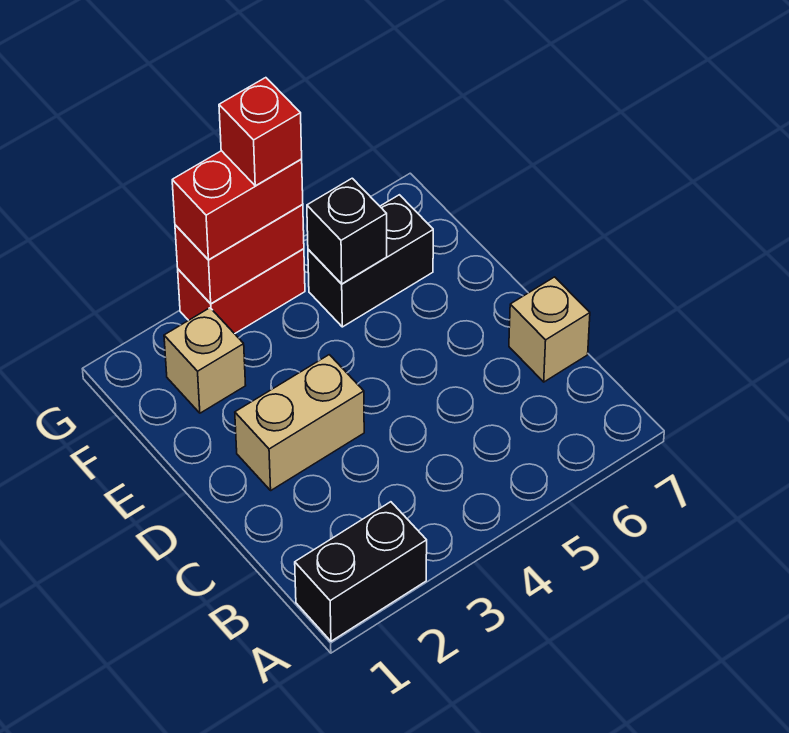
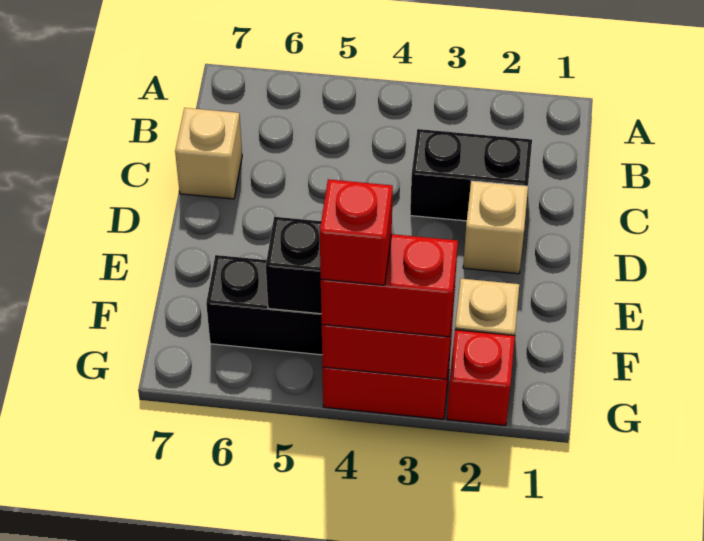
black brick A1:A2 level 1 -> black brick C2:C3 level 1
tan brick D2:D3 level 1 -> tan brick D2 level 1
none -> red brick G2 level 1

